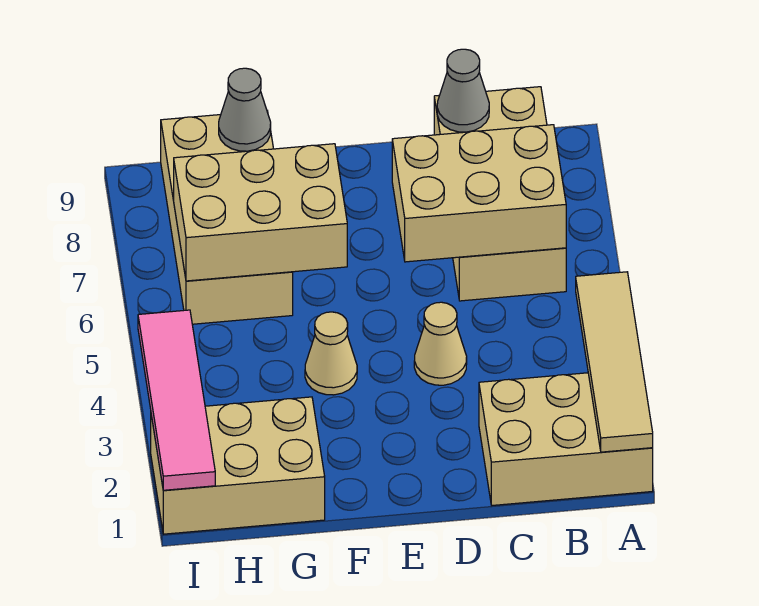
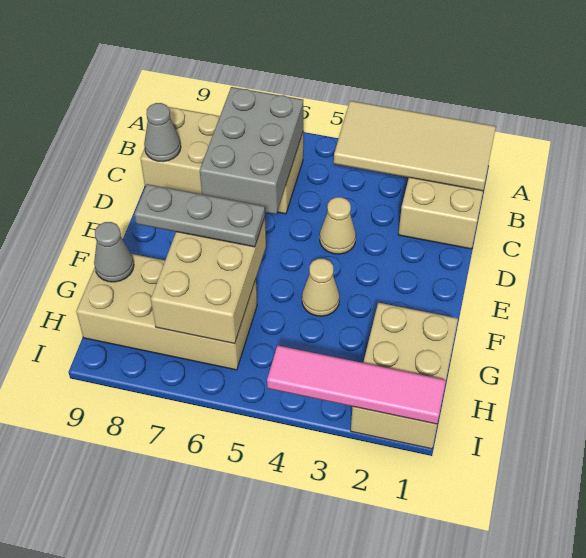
tan tile A1:A4 level 2 -> tan tile A1:B4 level 2
tan brick B6:D7 level 2 -> grey brick B6:D7 level 2
none -> grey plate F6:F8 level 3

